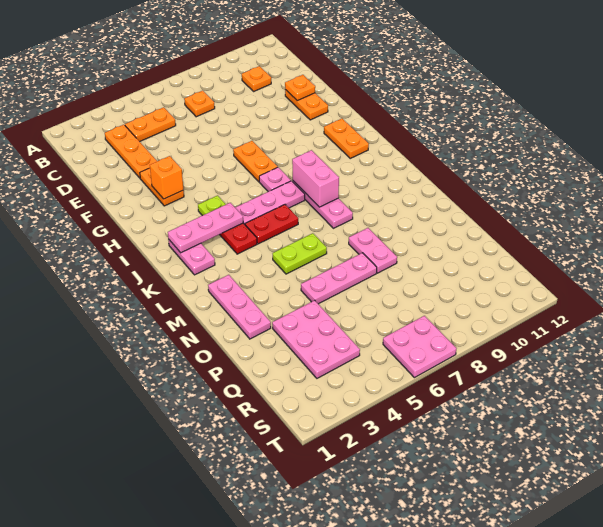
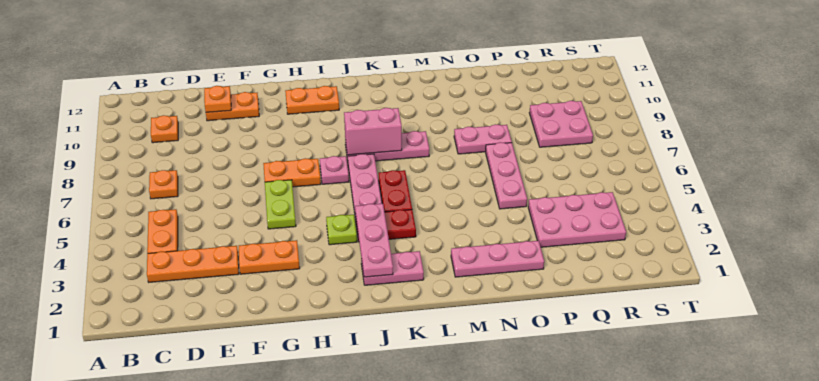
orange brick G3 level 2 -> none
lime plate M5:M6 level 1 -> lime plate G5:G6 level 1
pink plate S6:T7 level 1 -> pink plate Q8:R9 level 1

